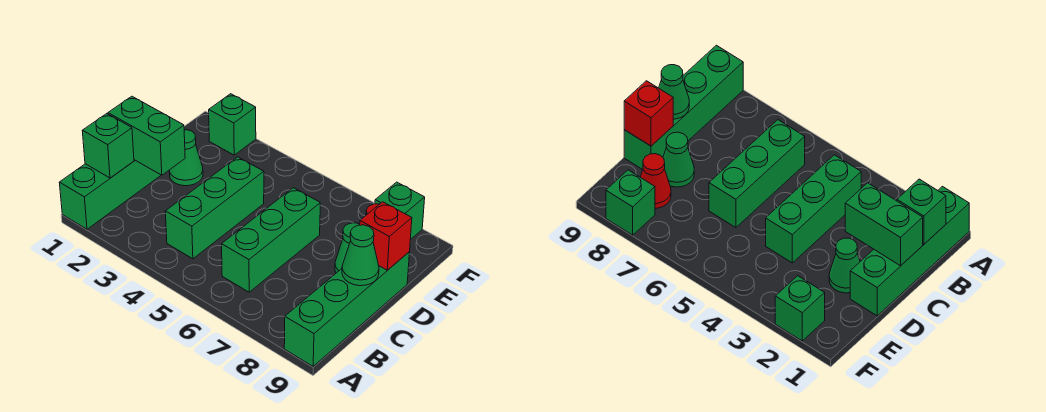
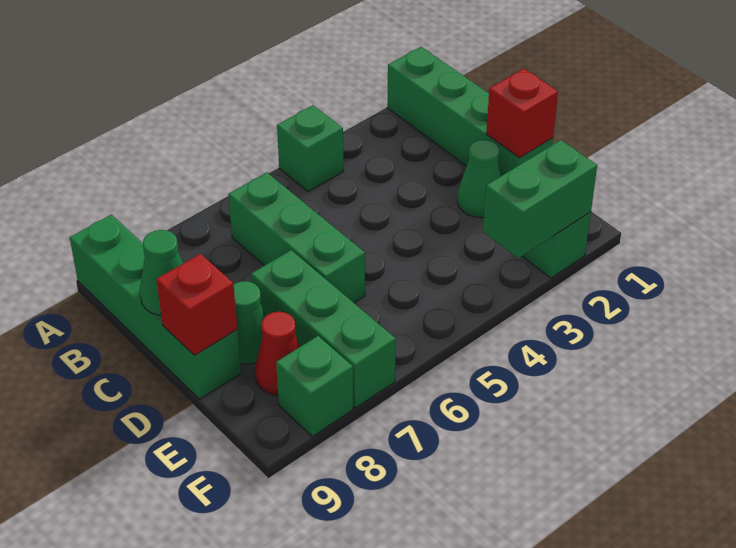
green brick B1 level 2 -> green brick A4 level 1
green brick B4:D4 level 1 -> green brick D7:F7 level 1
green brick C1:C2 level 2 -> green brick F2:F3 level 2
none -> red brick D1 level 2

